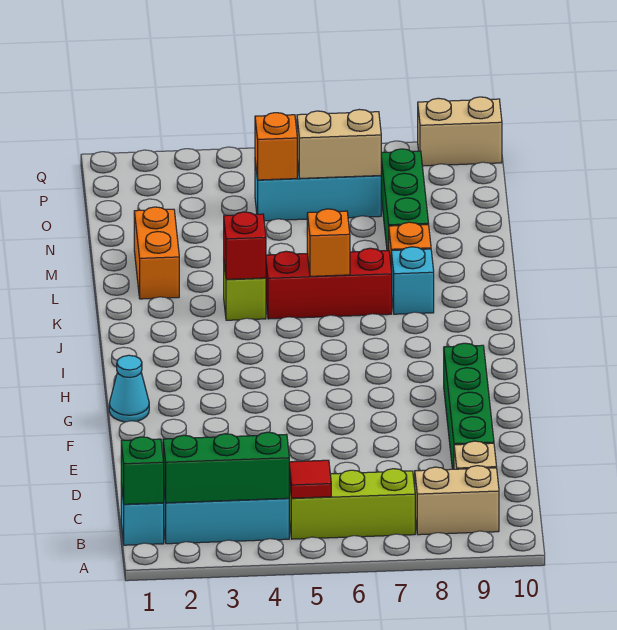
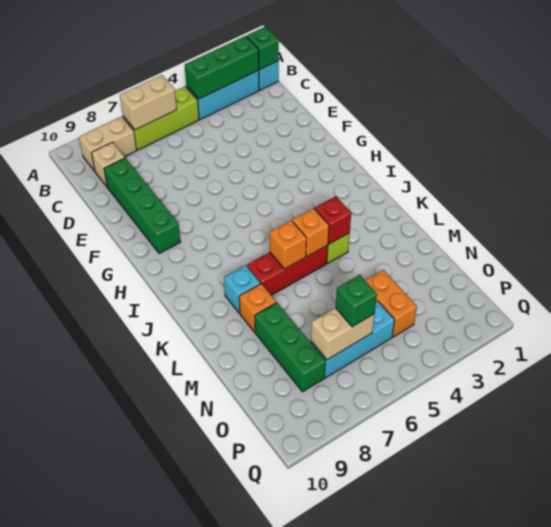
red tile B5 level 2 -> none
cyan cone G1 level 1 -> none
orange brick L2:M2 level 1 -> orange brick N4:O4 level 1
orange brick O5 level 2 -> orange brick K5 level 2
none -> green brick O6 level 3
tan brick Q9:Q10 level 1 -> tan brick B6:B7 level 2

